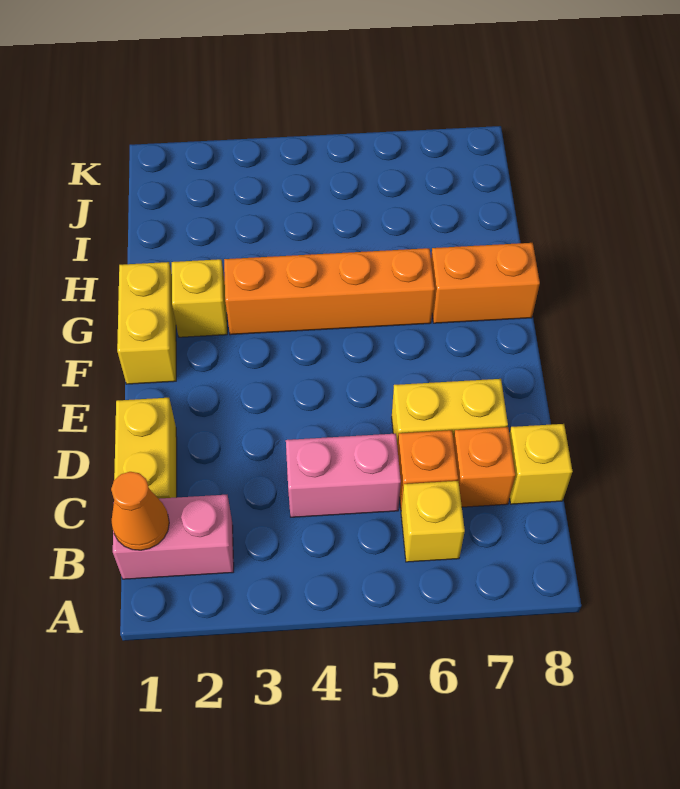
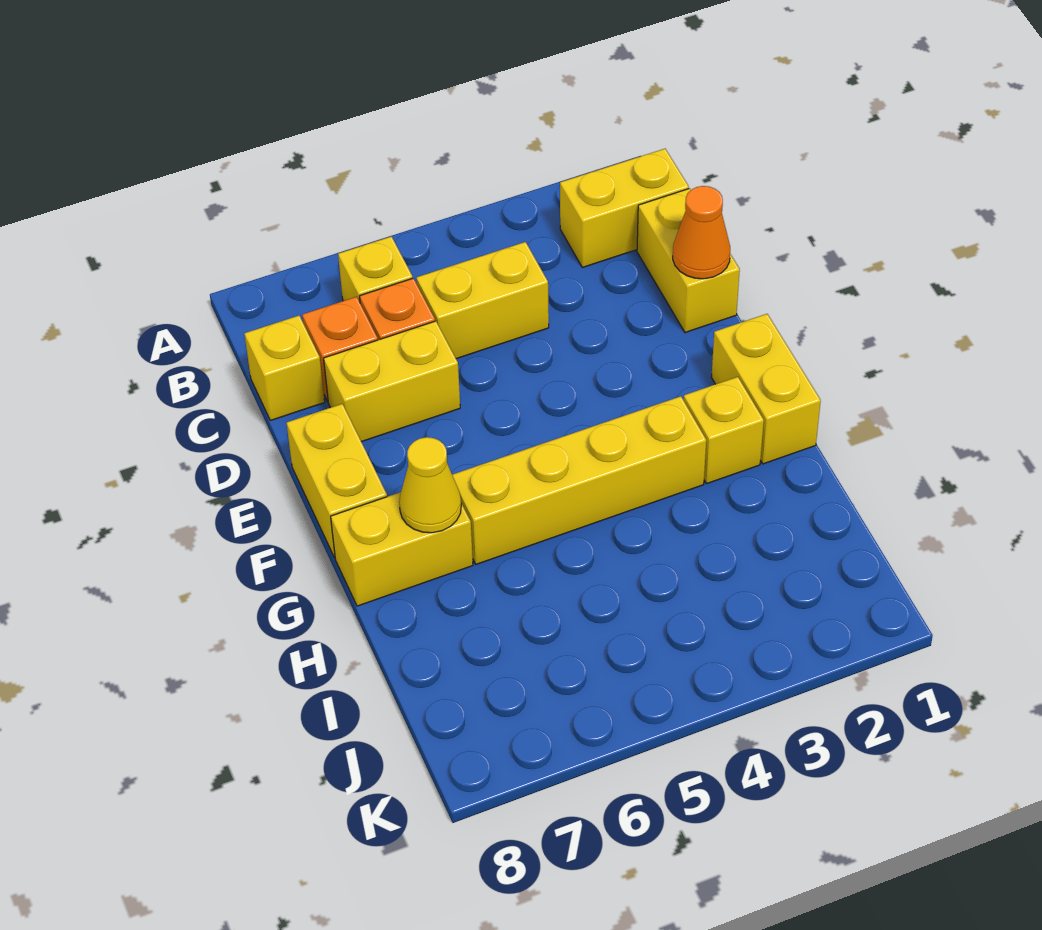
pink brick B1:B2 level 1 -> yellow brick B1:B2 level 1
orange cone B1 level 2 -> orange cone D1 level 2
pink brick C4:C5 level 1 -> yellow brick C4:C5 level 1
none -> yellow brick E8:F8 level 1
orange brick G3:G6 level 1 -> yellow brick G3:G6 level 1
orange brick G7:G8 level 1 -> yellow brick G7:G8 level 1
none -> yellow cone G7 level 2

